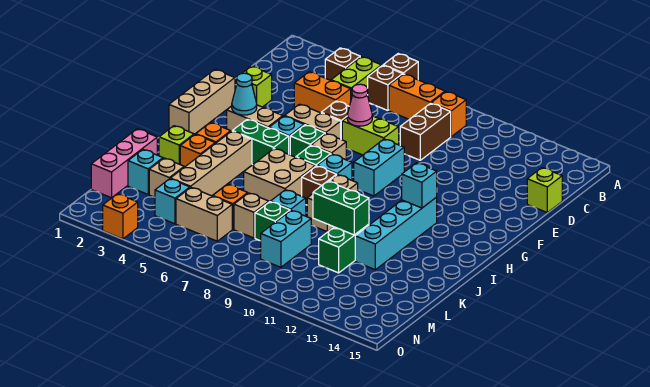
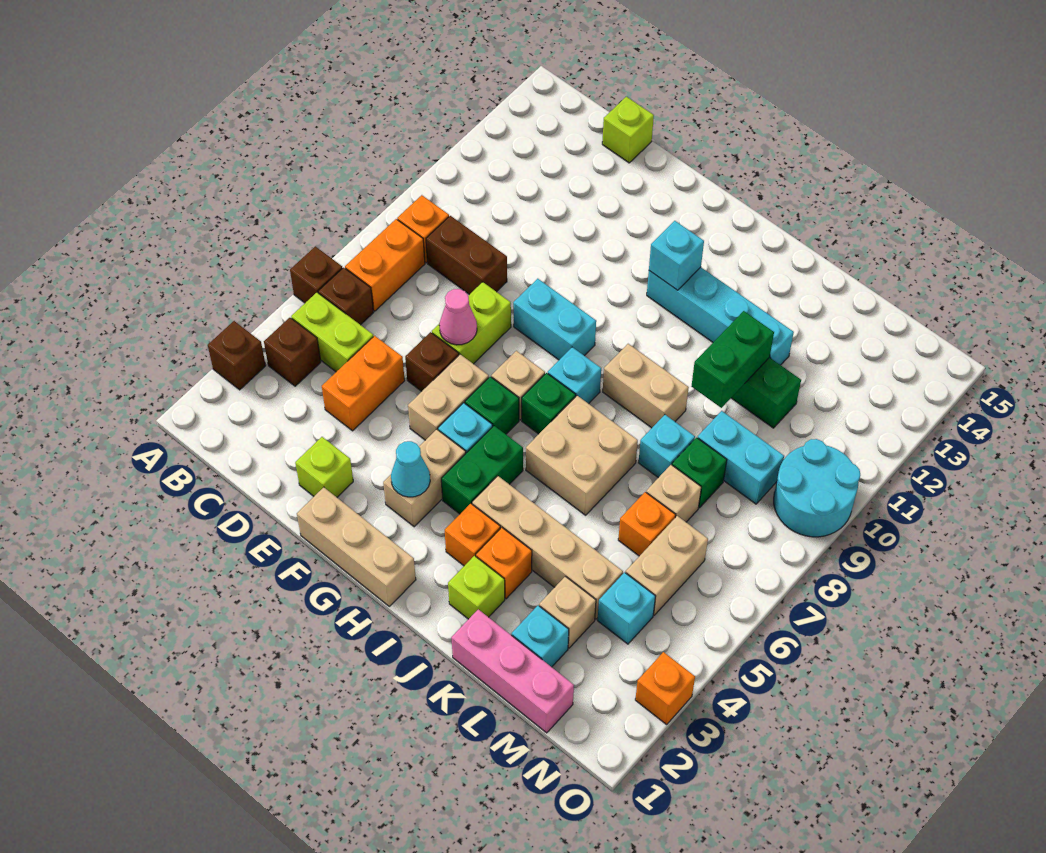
brown brick I8 level 1 -> brown brick A3 level 1
none -> cyan round brick N9:O10 level 1

